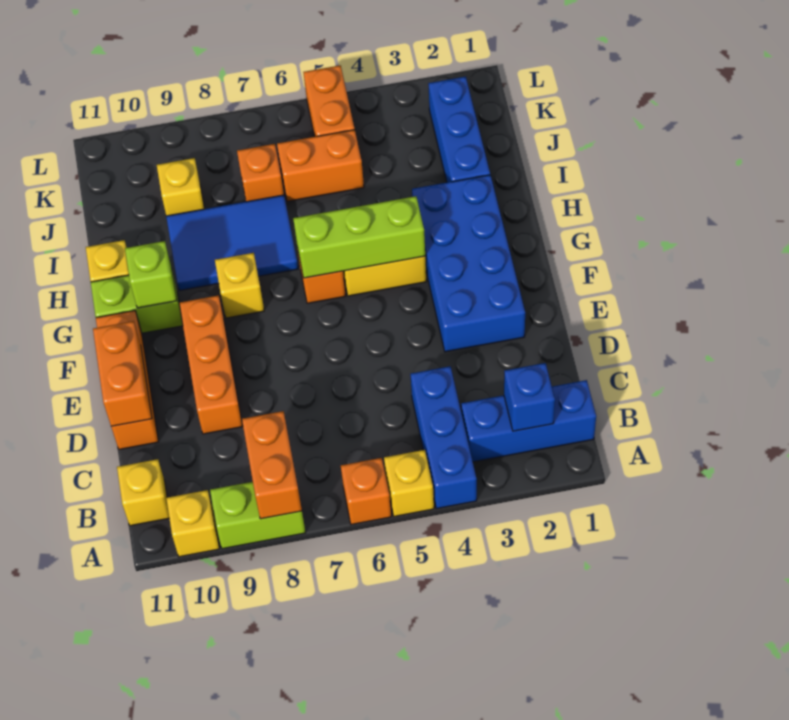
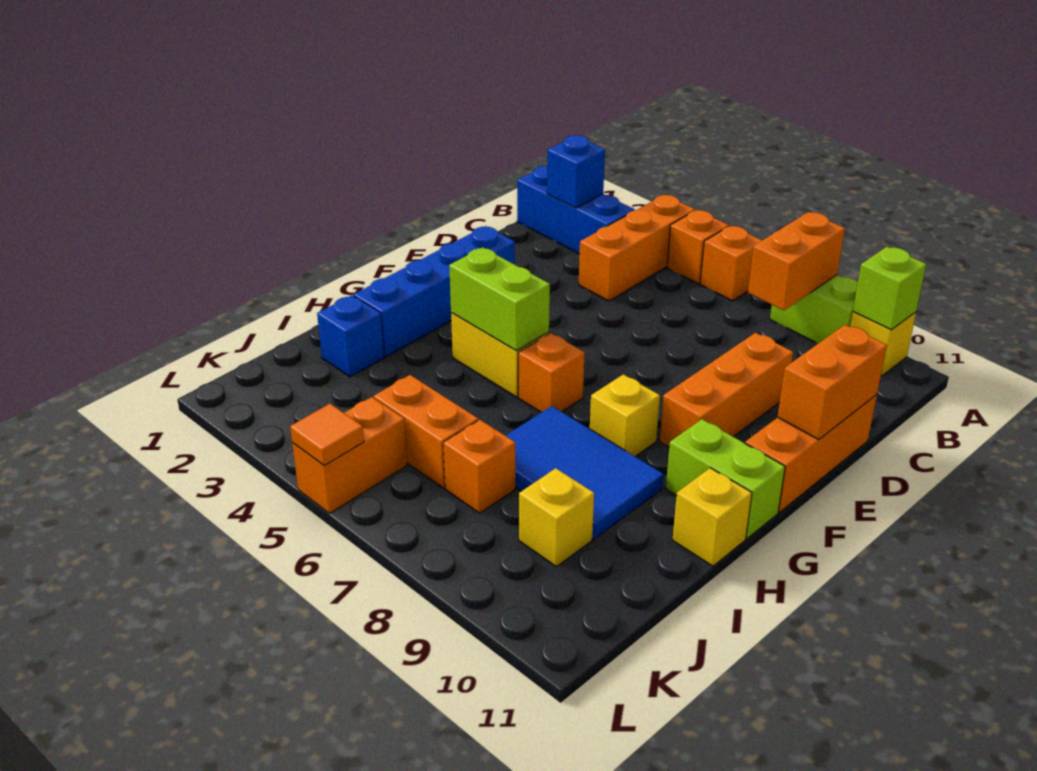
blue brick A4:C4 level 1 -> orange brick A4:C4 level 1
yellow brick A5 level 1 -> orange brick A5 level 1
yellow brick B11 level 1 -> none
blue brick E2:H3 level 1 -> blue brick E2:H2 level 1
lime brick G4:G6 level 2 -> lime brick G4:G5 level 2
lime brick G10 level 2 -> lime brick A10 level 2
blue brick I2:K2 level 1 -> blue brick I2 level 1
none -> orange tile L5 level 2

